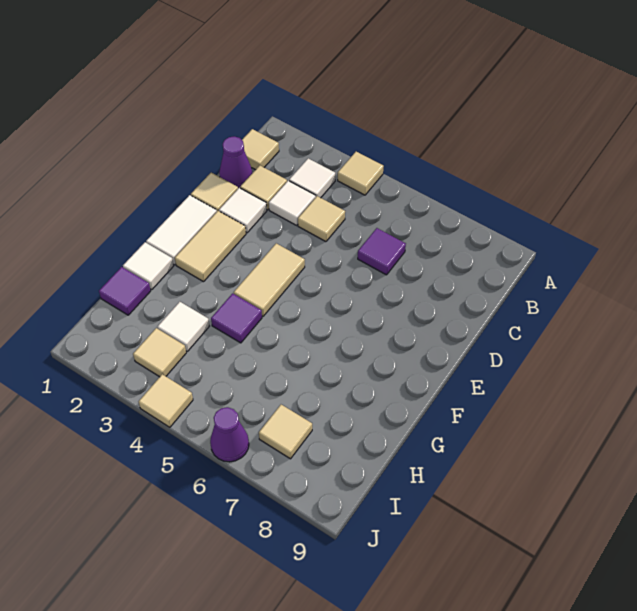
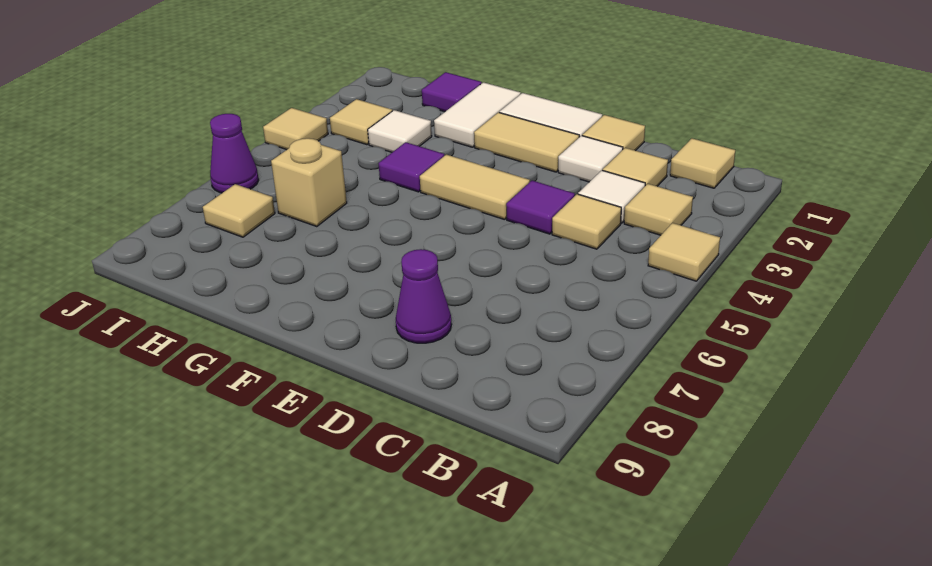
white tile B3 level 1 -> tan tile B3 level 1
purple cone C1 level 1 -> purple cone D8 level 1
purple tile C6 level 1 -> purple tile D4 level 1
white tile G1 level 1 -> white tile G1:G2 level 1
none -> tan brick H6 level 1

